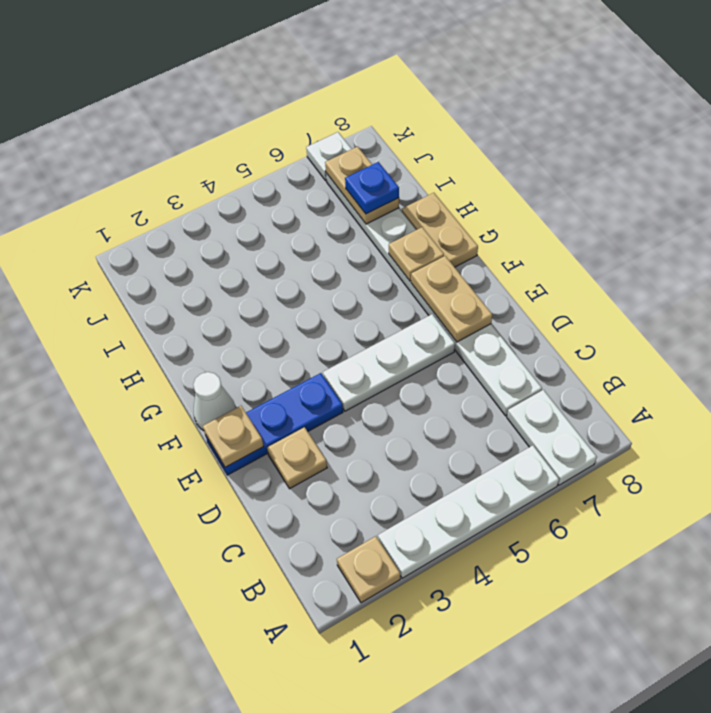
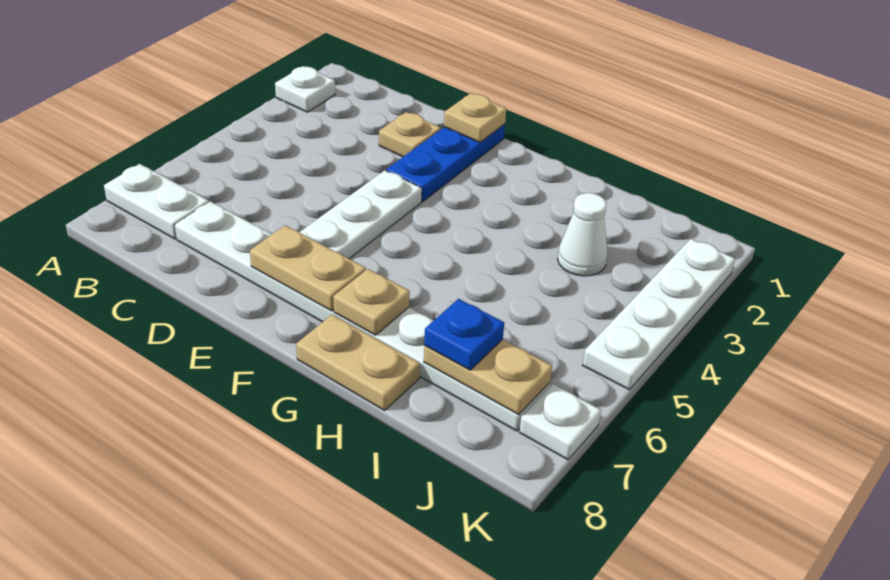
tan plate A2 level 1 -> white plate A2 level 1
white plate A3:A6 level 1 -> white plate K2:K5 level 1
white cone F1 level 1 -> white cone I3 level 1

